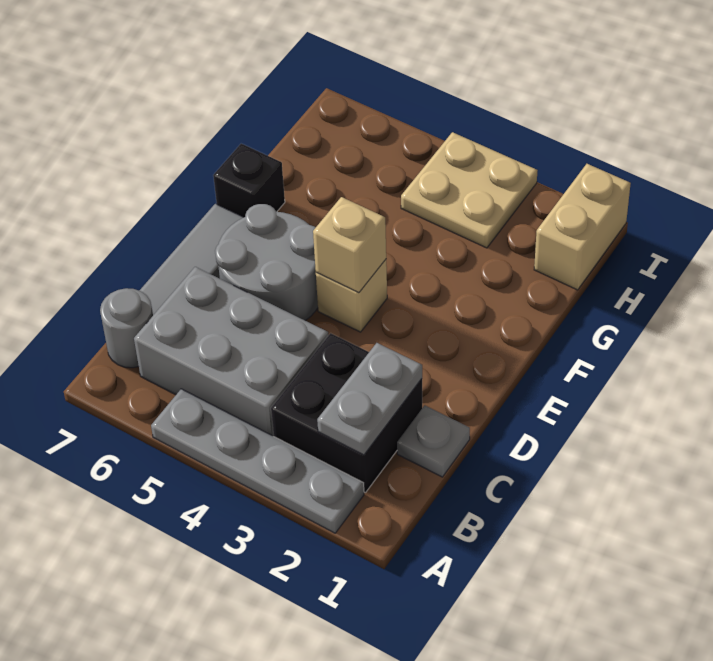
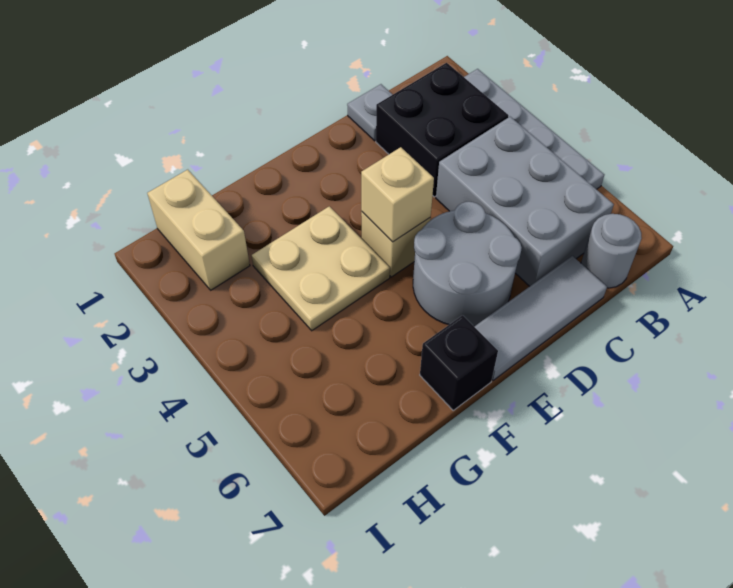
grey plate B2:C2 level 2 -> none
tan brick H1:I1 level 1 -> tan brick H1:H2 level 1
tan plate H3:I4 level 1 -> tan plate F3:G4 level 1

